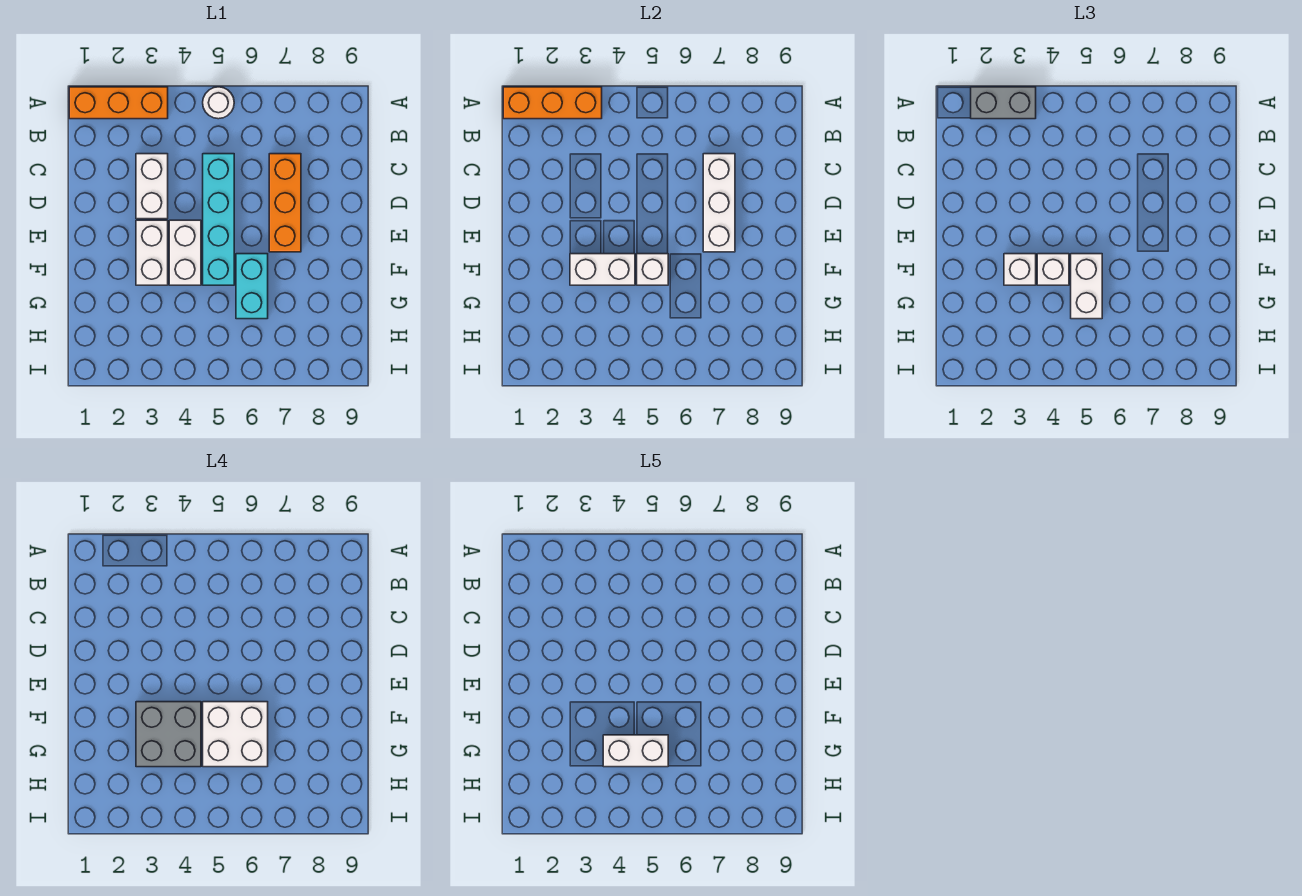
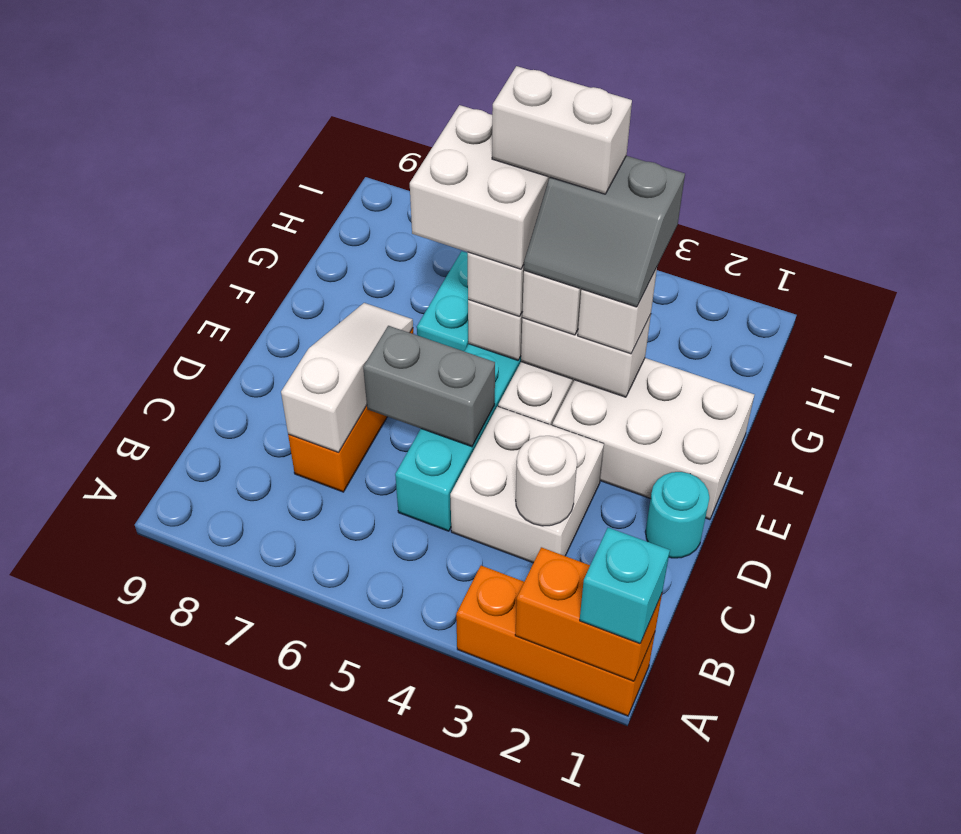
orange brick A1:A3 level 2 -> orange brick A1:A2 level 2
none -> cyan brick A1 level 3
grey brick A2:A3 level 3 -> grey brick D5:D6 level 2
white round brick A5 level 1 -> white round brick C3 level 2
white brick C3:D3 level 1 -> white brick C3:D4 level 1
white brick C7:E7 level 2 -> white slope C7:E7 level 2 top C
none -> cyan round brick D1 level 1
white brick E3:F3 level 1 -> white brick E1:F3 level 1
grey brick F3:G4 level 4 -> grey slope F3:G4 level 4 top G

